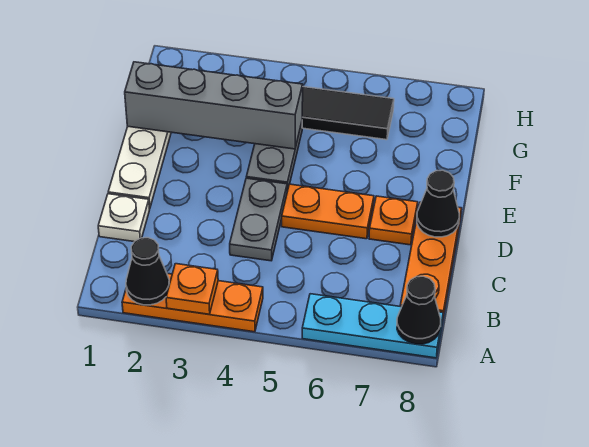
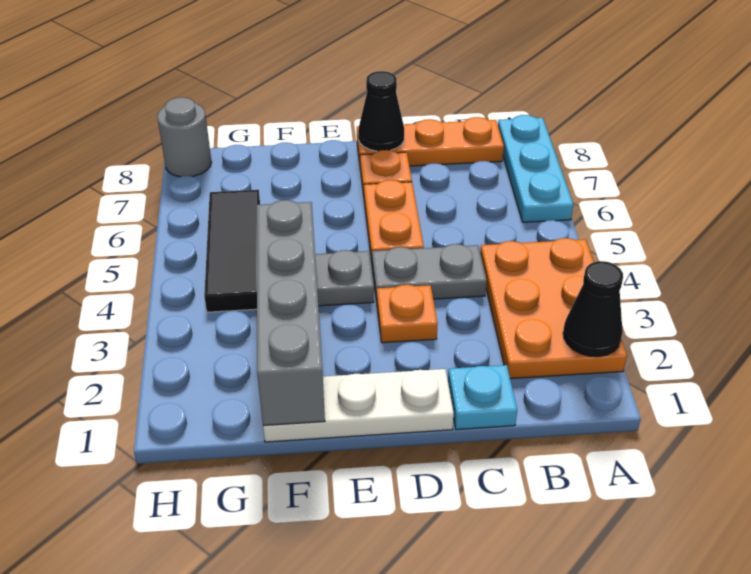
orange plate A2:A4 level 1 -> orange plate A2:B4 level 1
orange plate A3 level 2 -> orange plate D3 level 1
black cone A8 level 2 -> none
white plate C1 level 1 -> cyan plate C1 level 1
none -> grey round brick H8 level 1

